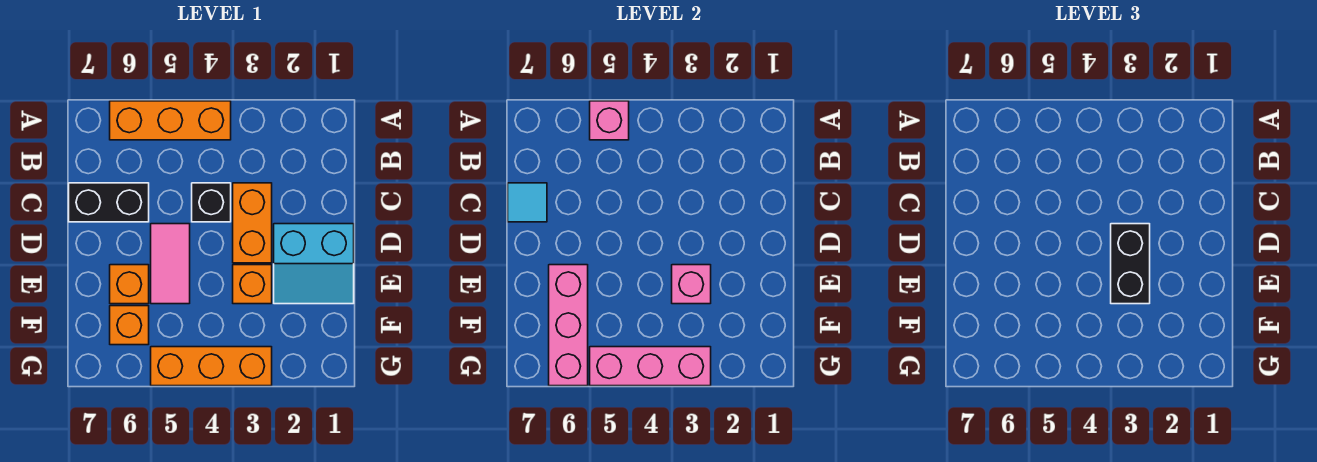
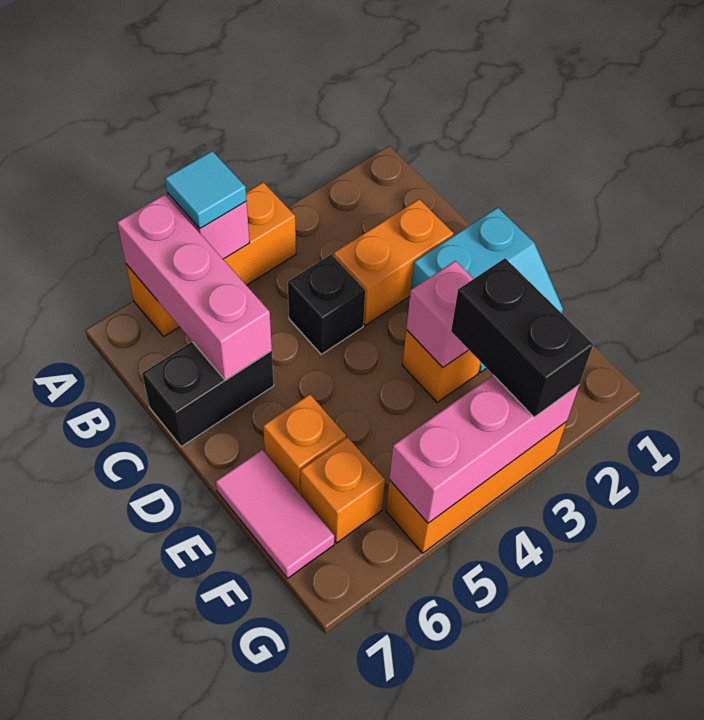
orange brick C3:D3 level 1 -> orange brick C2:C3 level 1
cyan tile C7 level 2 -> cyan tile A5 level 3
black brick D3:E3 level 3 -> black brick F3:G3 level 3
pink tile D5:E5 level 1 -> pink tile E7:F7 level 1
pink brick E6:G6 level 2 -> pink brick A6:C6 level 2

